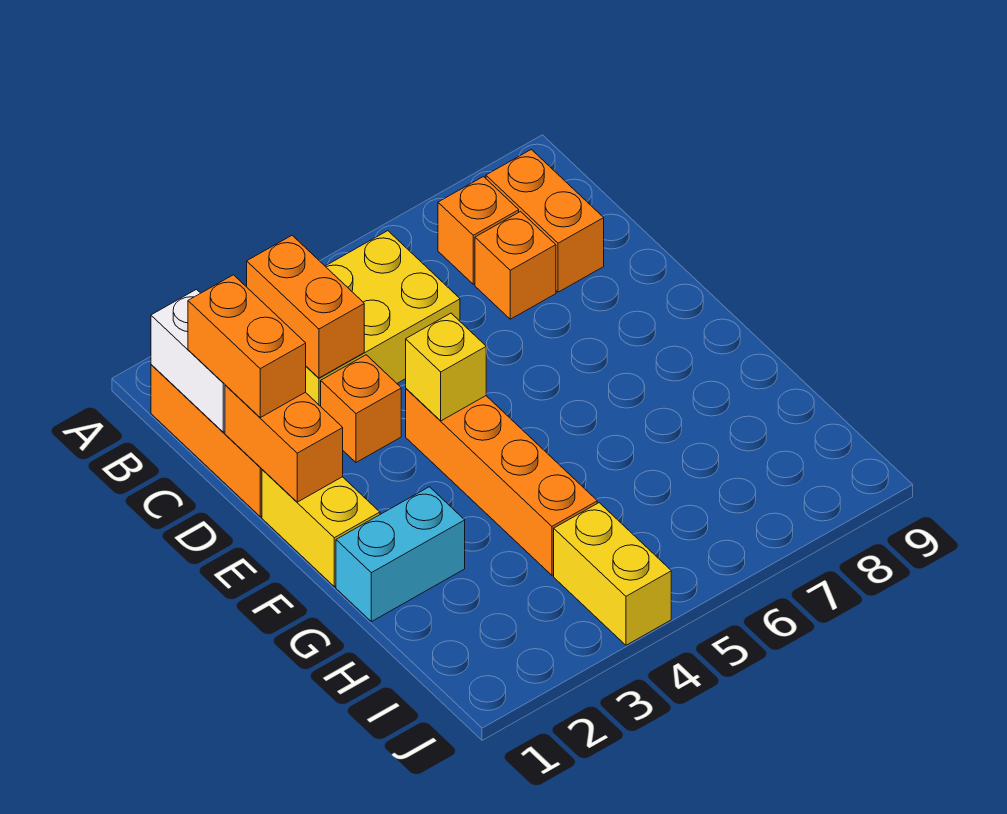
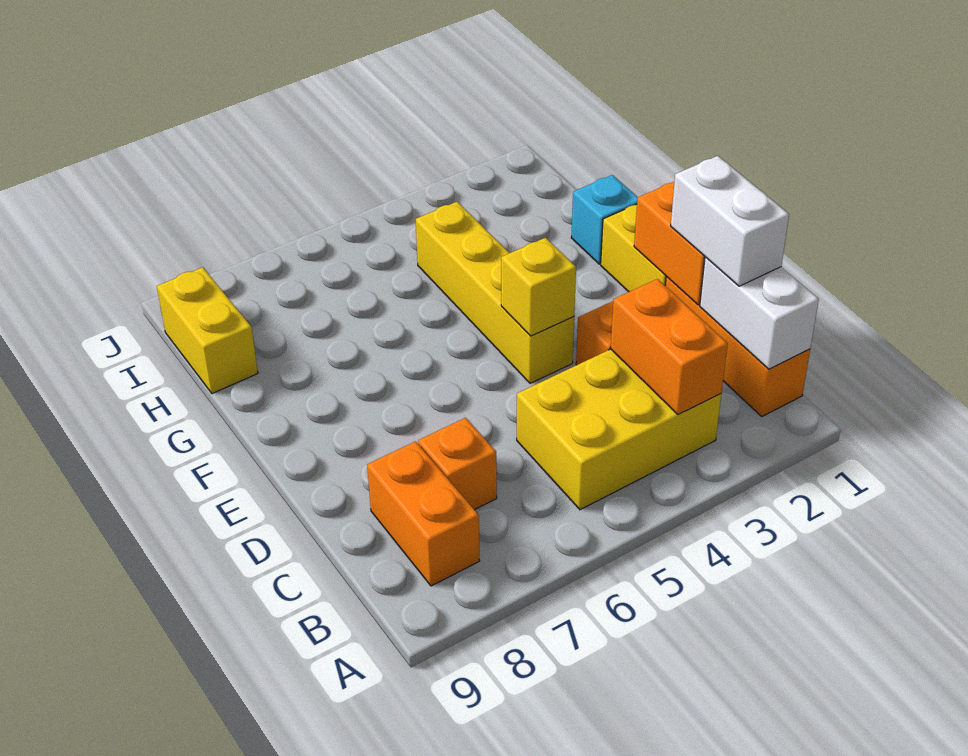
orange brick B7 level 1 -> none
orange brick C1:D1 level 3 -> white brick C1:D1 level 3
orange brick E4:H4 level 1 -> yellow brick E4:H4 level 1
cyan brick G1:G2 level 1 -> cyan brick G1 level 1
yellow brick I4:J4 level 1 -> yellow brick H9:I9 level 1

